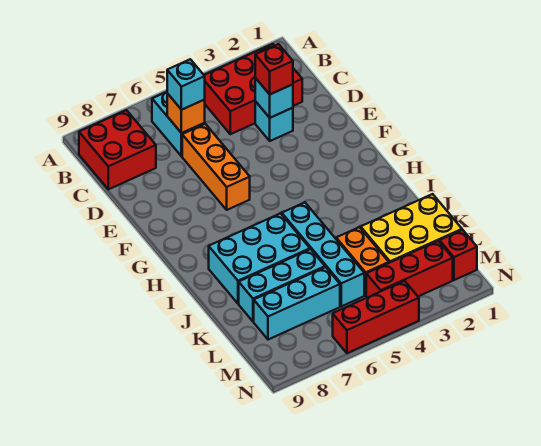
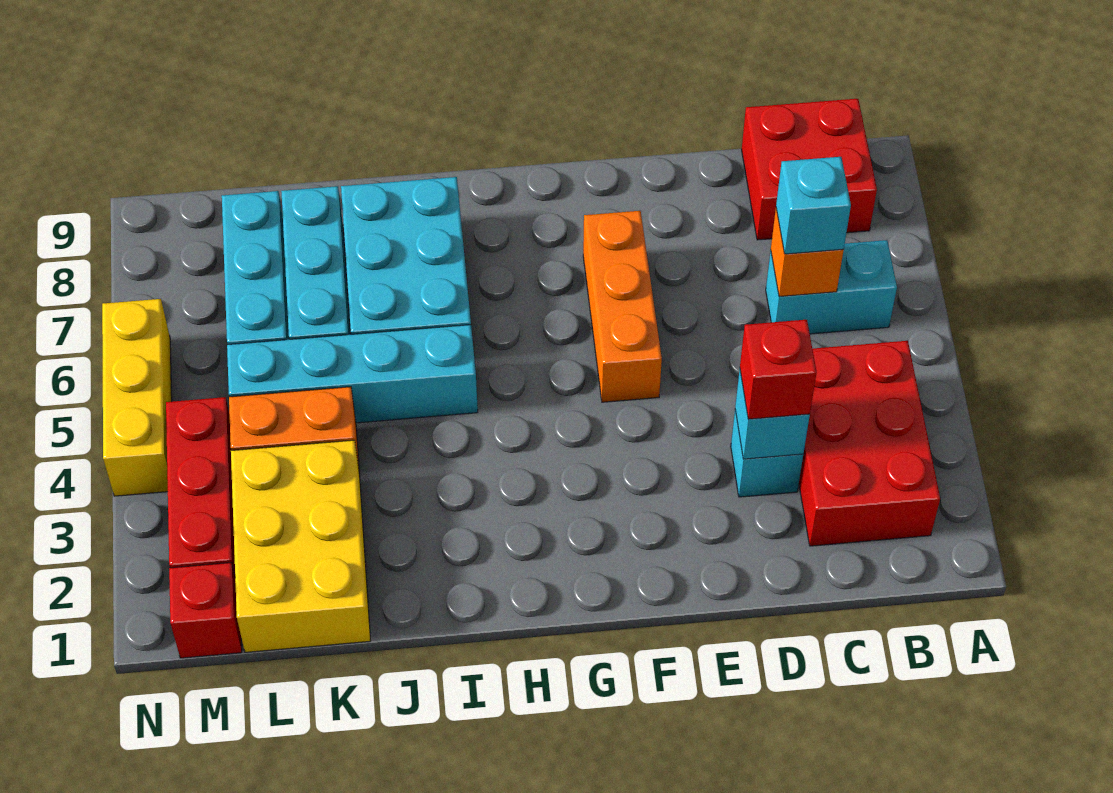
orange brick D6:F6 level 1 -> orange brick F5:F7 level 1
red brick N4:N6 level 1 -> yellow brick N4:N6 level 1

